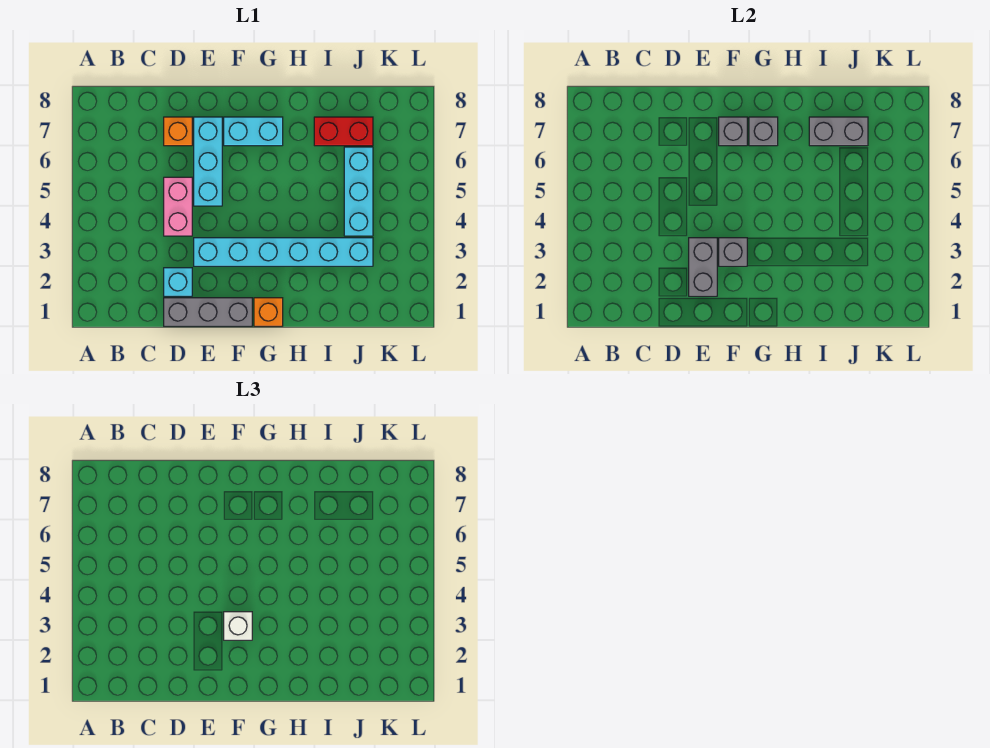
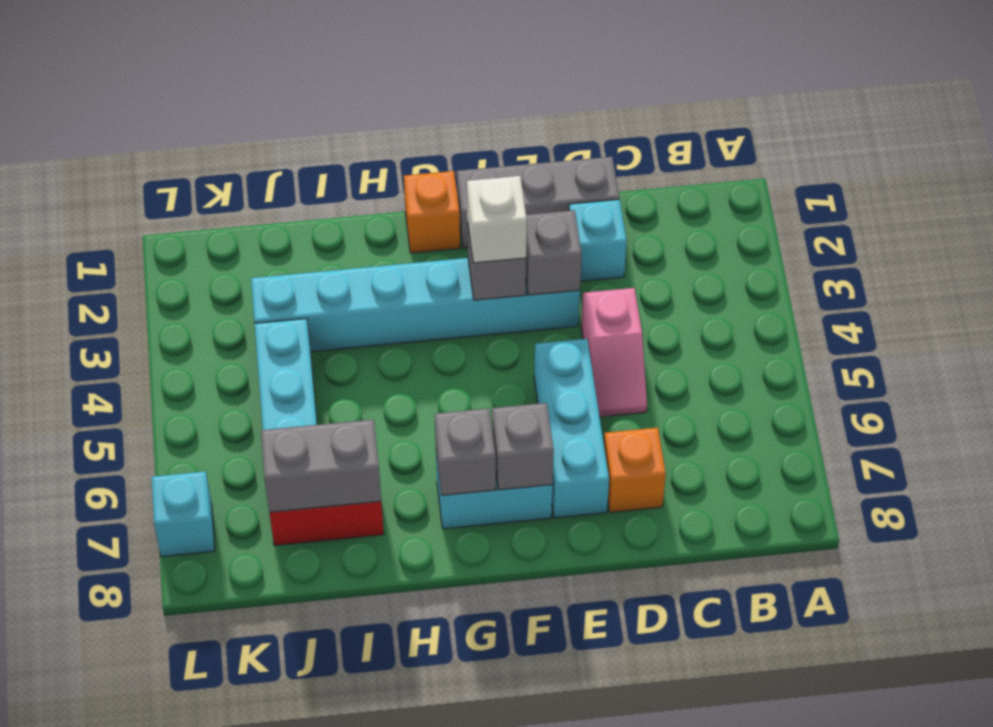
pink brick D4:D5 level 1 -> pink slope D4:D5 level 1 top 4
grey brick E2:E3 level 2 -> grey brick E3 level 2
none -> cyan brick L7 level 1

